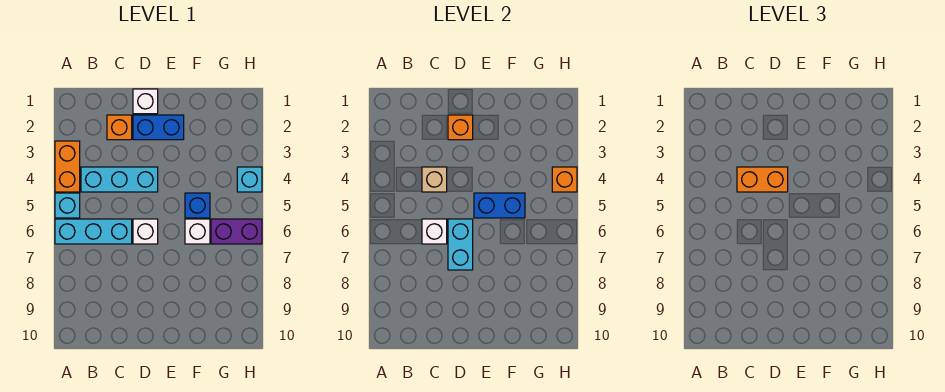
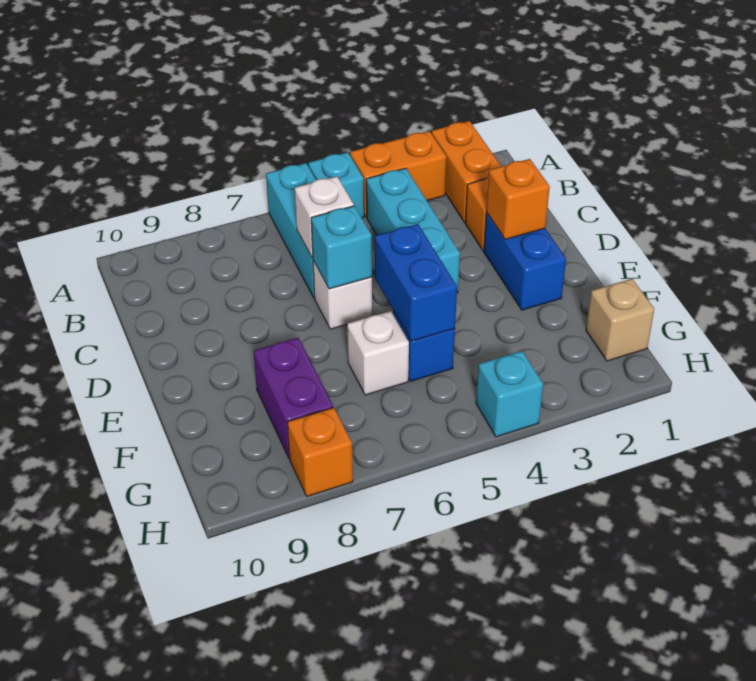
tan brick C4 level 2 -> tan brick G1 level 1
orange brick C4:D4 level 3 -> orange brick A2:B2 level 1
white brick D1 level 1 -> none
cyan brick D6:D7 level 2 -> cyan brick D6 level 2
purple brick G6:H6 level 1 -> purple brick F8:G8 level 1
orange brick H4 level 2 -> orange brick H8 level 1

